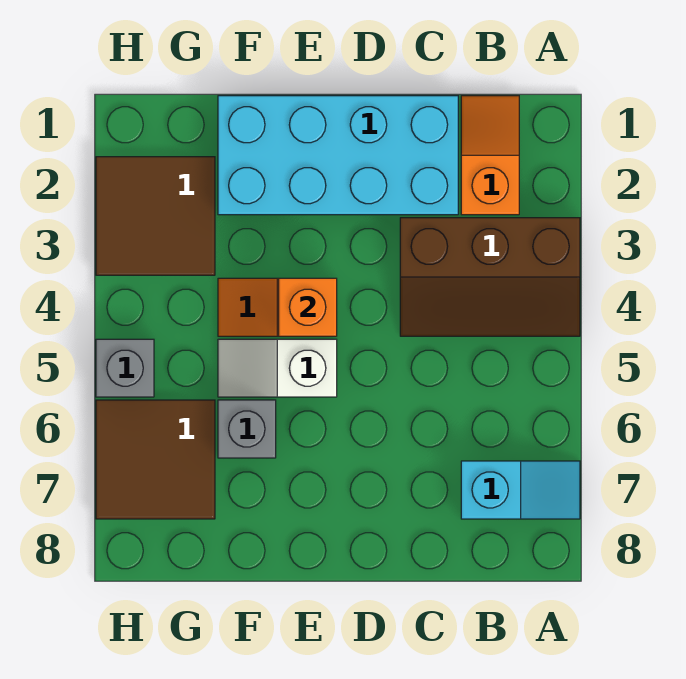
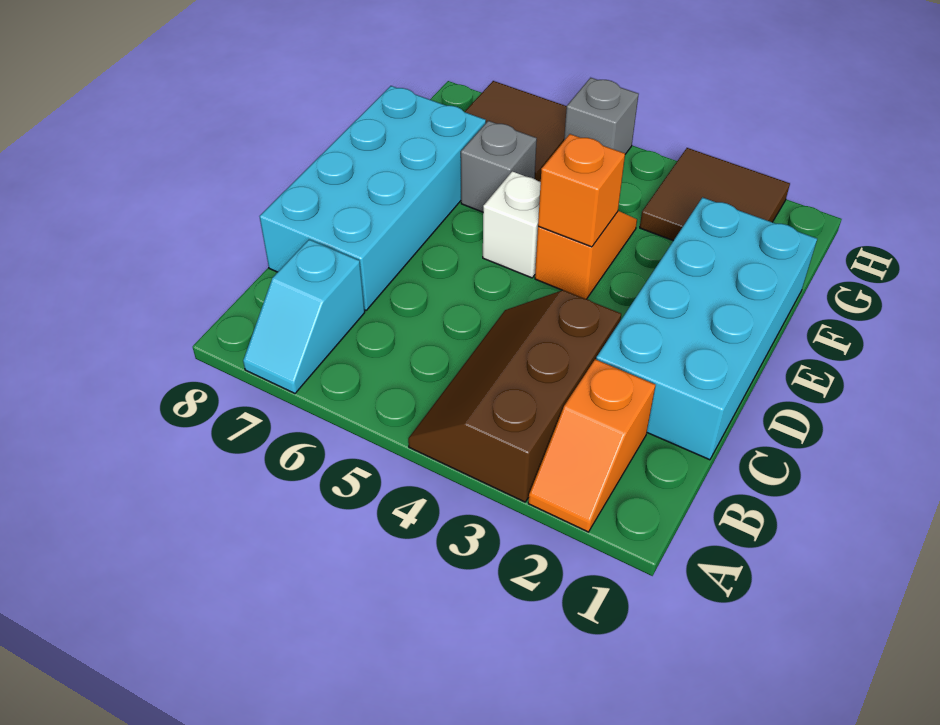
orange slope B1:B2 level 1 top 2 -> orange slope A2:B2 level 1 top B
none -> cyan brick C7:F8 level 1

